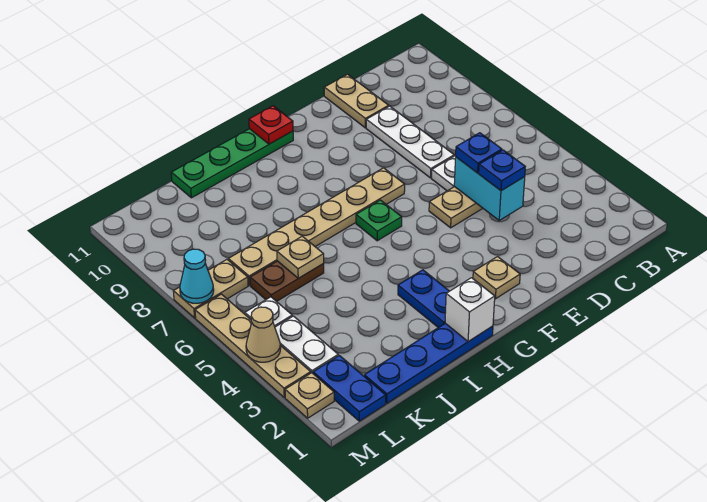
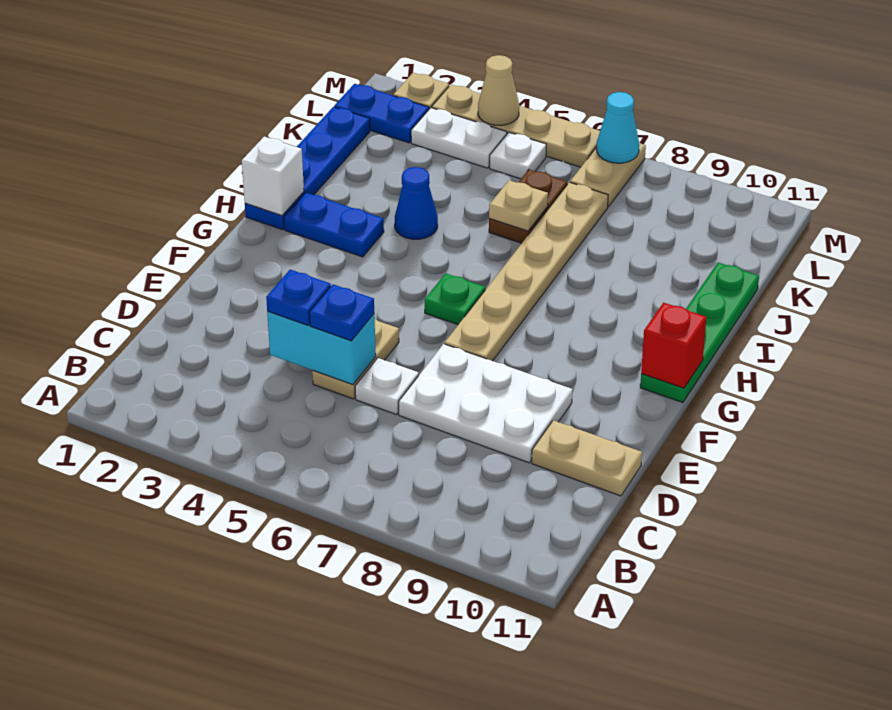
white plate D7:D9 level 1 -> white plate D7:E9 level 1
tan plate F2 level 1 -> none
red plate G11 level 2 -> red brick G11 level 2
none -> blue cone I4 level 1

